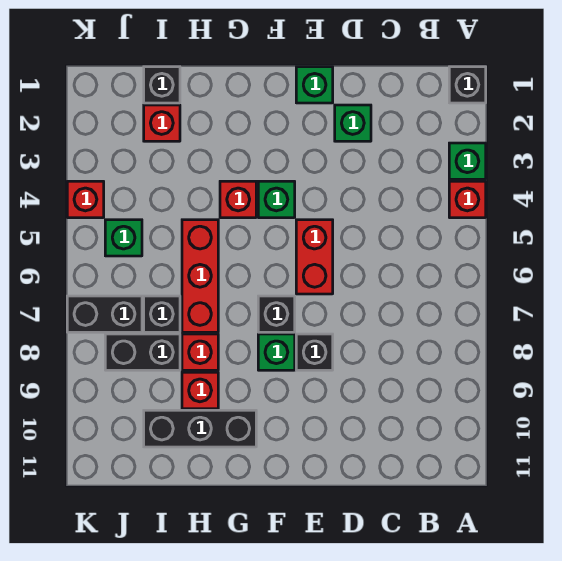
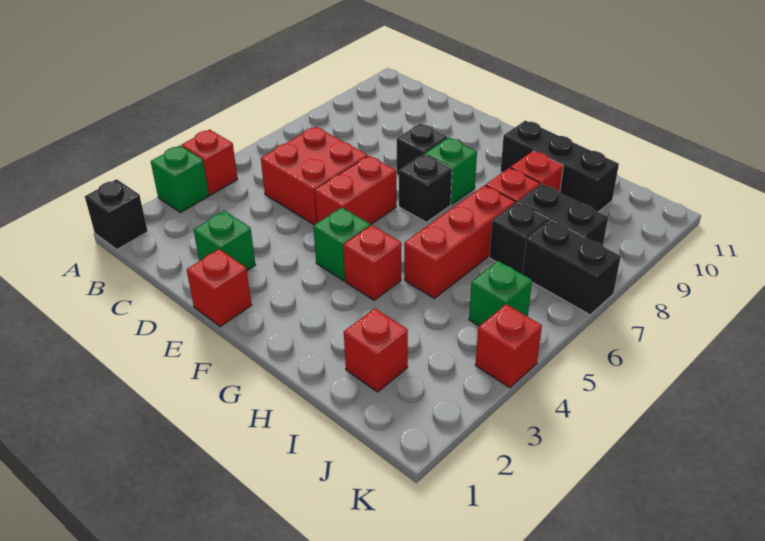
none -> red brick C5:D6 level 1
green brick E1 level 1 -> red brick E1 level 1
black brick I1 level 1 -> none

